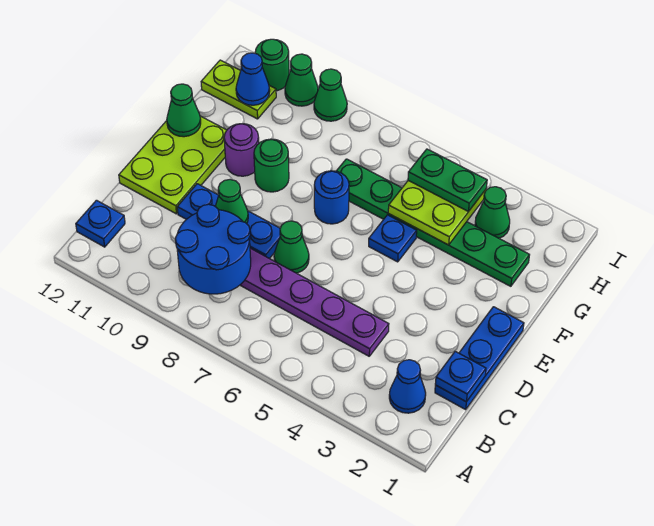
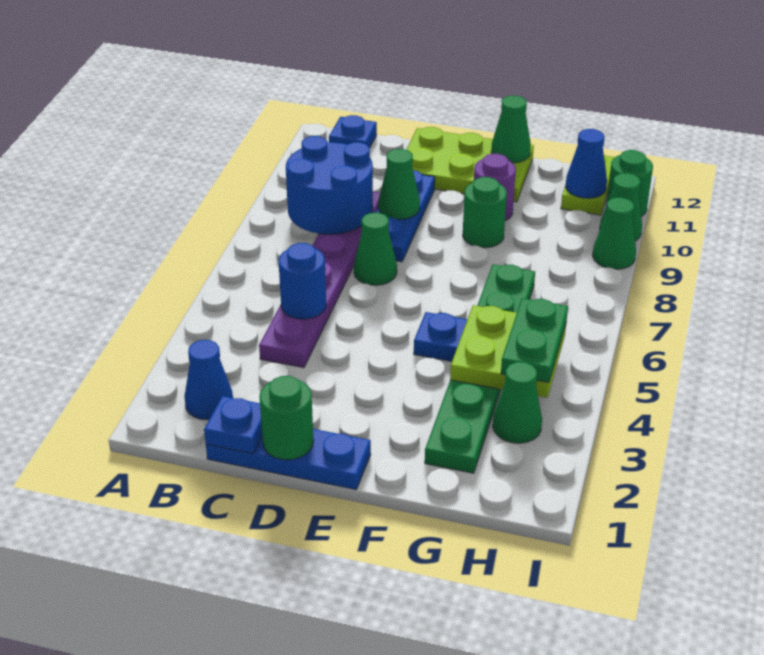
none -> green round brick D1 level 2
blue round brick F7 level 1 -> blue round brick C5 level 2

